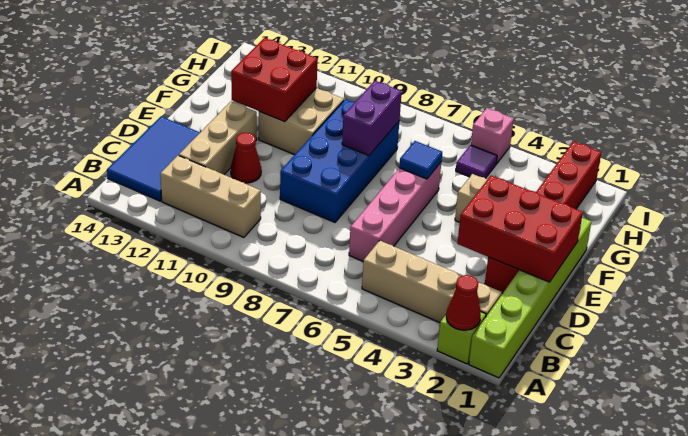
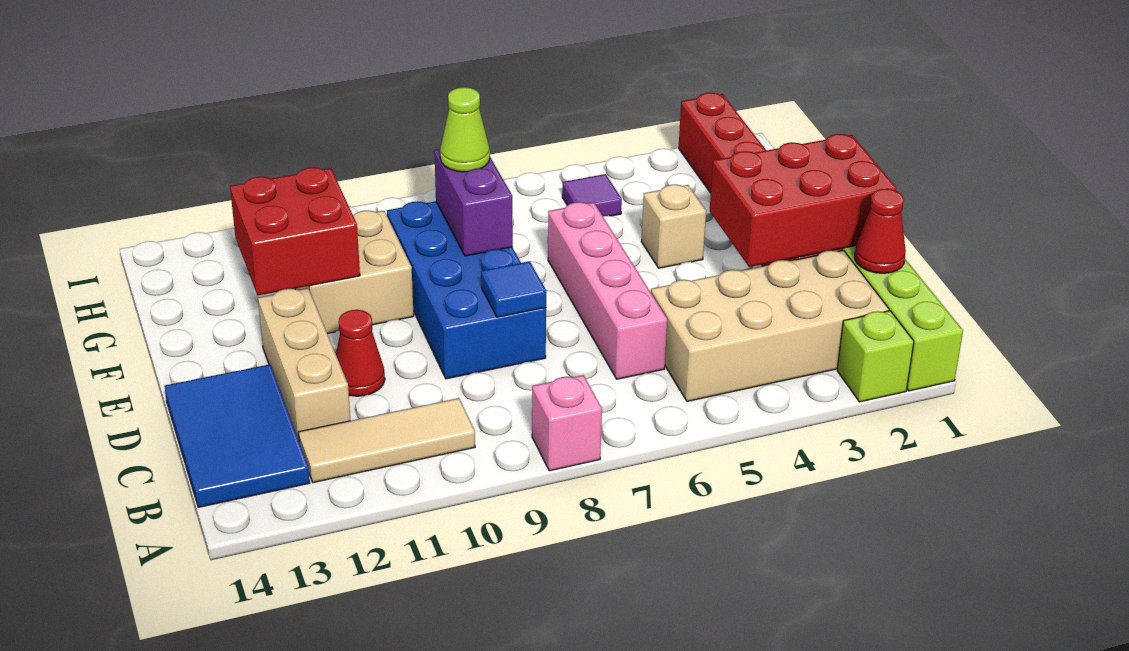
red cone A2 level 2 -> red cone C1 level 2
tan brick B2:B5 level 1 -> tan brick B2:C5 level 1
tan brick B10:B12 level 1 -> tan tile B10:B12 level 1
blue tile F6 level 2 -> blue tile D8 level 2
none -> lime cone G8 level 3
pink brick I5 level 1 -> pink brick A8 level 1

